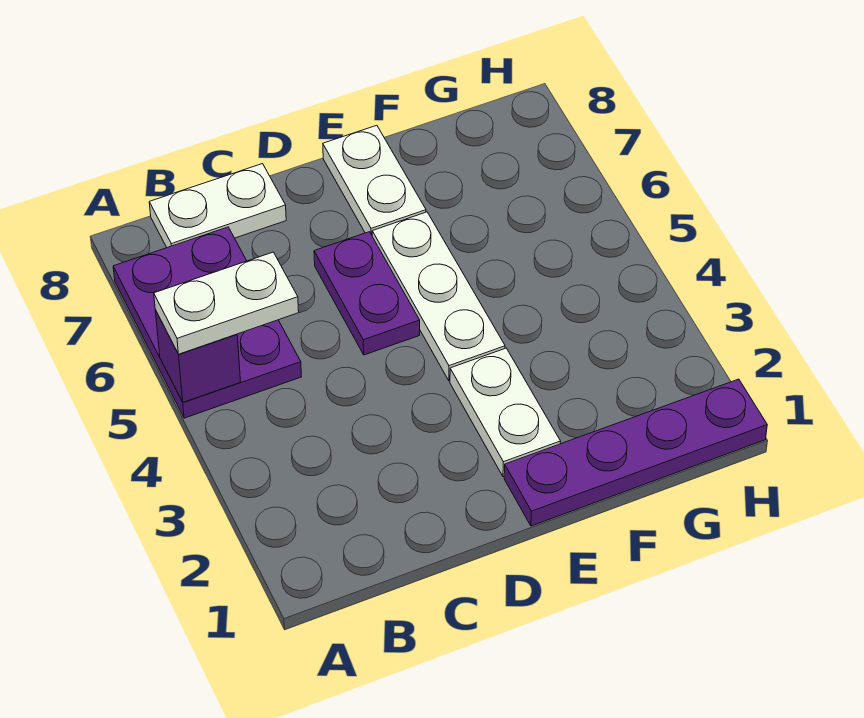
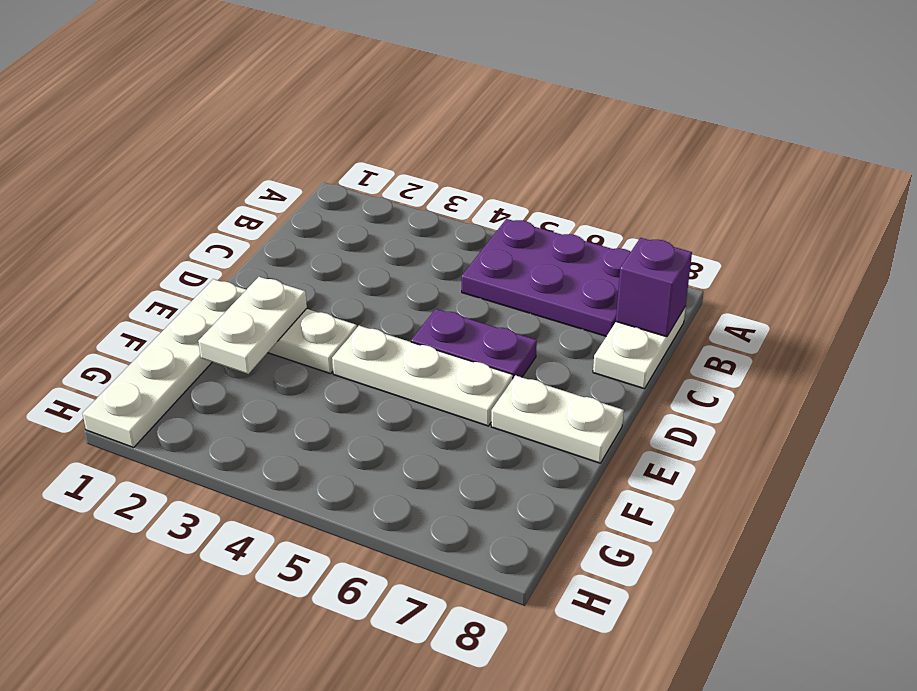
purple brick A5 level 2 -> purple brick B8 level 2
white plate A5:B5 level 3 -> white plate E2:F2 level 2
purple plate E1:H1 level 1 -> white plate E1:H1 level 1

